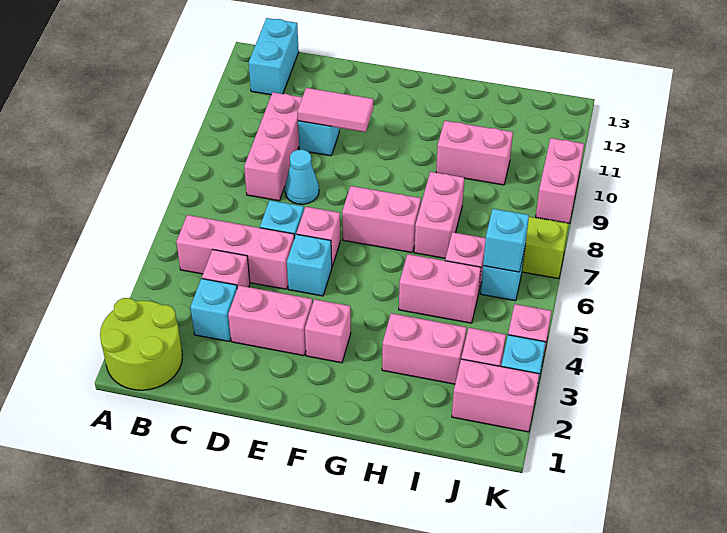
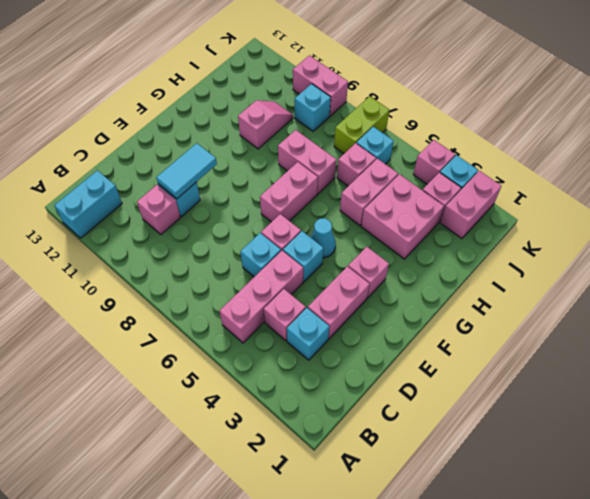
lime round brick A1:B2 level 1 -> none
cyan brick B12:B13 level 1 -> cyan brick A12:B12 level 1
pink brick C8:C10 level 1 -> pink brick C10 level 1
cyan cone D8 level 1 -> cyan cone F5 level 1
pink tile D10:E10 level 2 -> cyan tile D10:E10 level 2
pink brick H3:I3 level 1 -> pink brick H3:I4 level 1
pink brick H10:I10 level 1 -> pink slope H10:I10 level 1 top H
cyan brick J6 level 2 -> cyan brick J9 level 1

